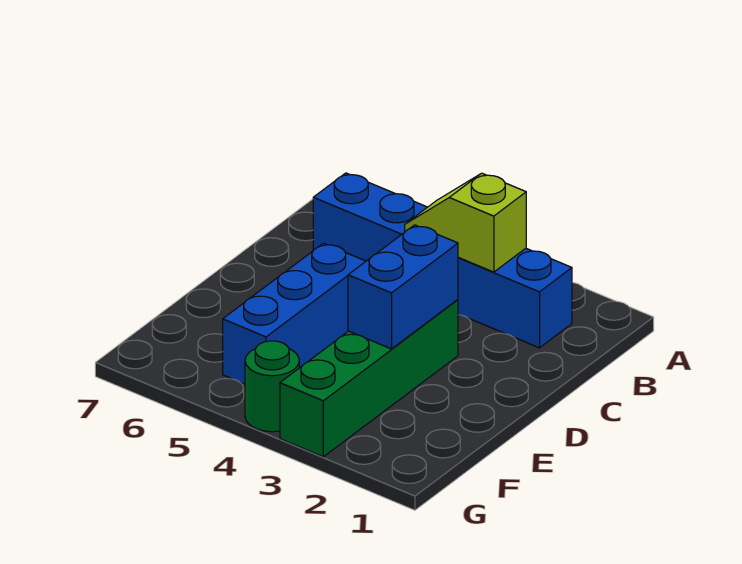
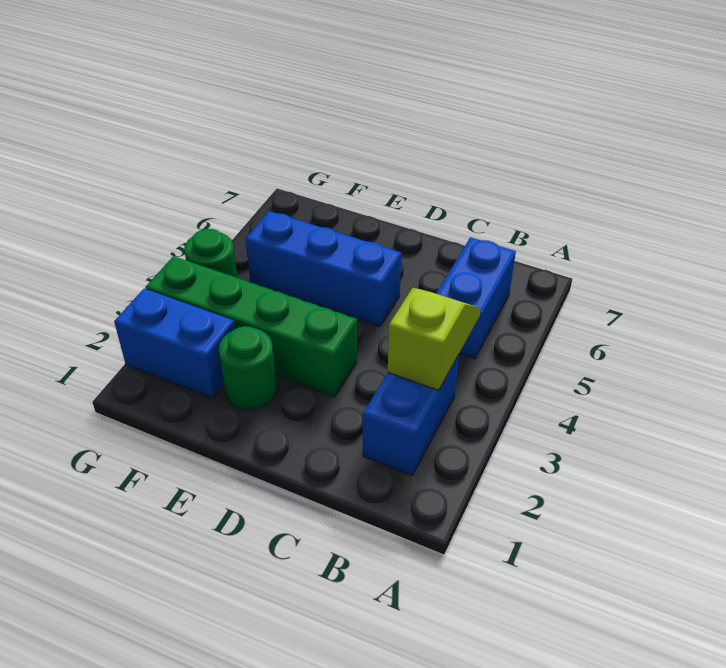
blue brick D3:E3 level 2 -> blue brick F2:G2 level 1
none -> green round brick E2 level 1

